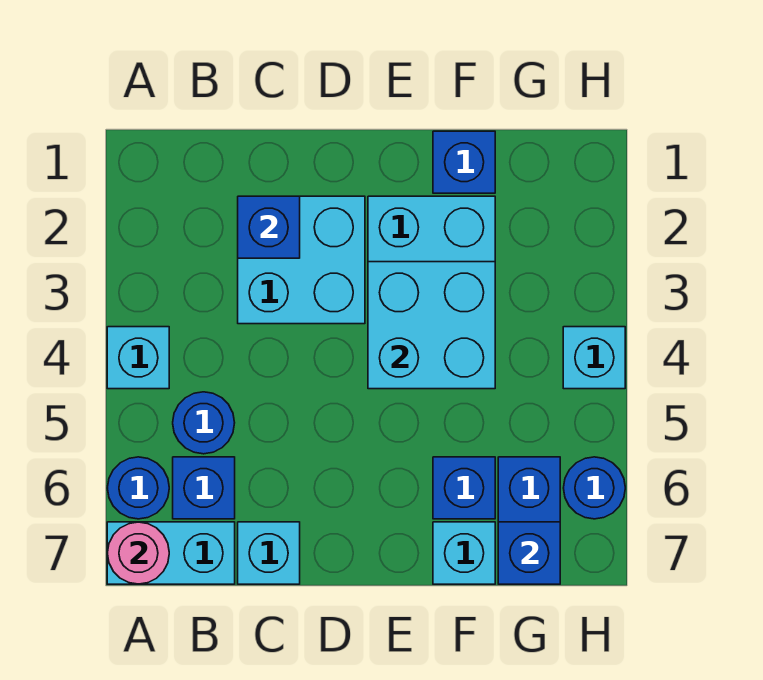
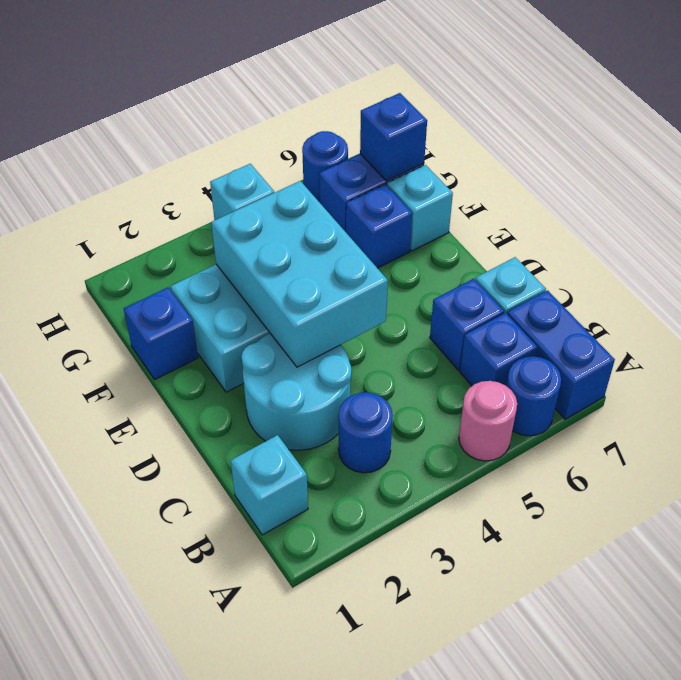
cyan brick A4 level 1 -> cyan brick B1 level 1
cyan brick A7:B7 level 1 -> blue brick A7:B7 level 1
pink round brick A7 level 2 -> pink round brick A5 level 1
blue round brick B5 level 1 -> blue round brick B3 level 1
cyan brick C2:D3 level 1 -> cyan round brick C2:D3 level 1
blue brick C2 level 2 -> blue brick C6 level 1
cyan brick E3:F4 level 2 -> cyan brick D3:F4 level 2

